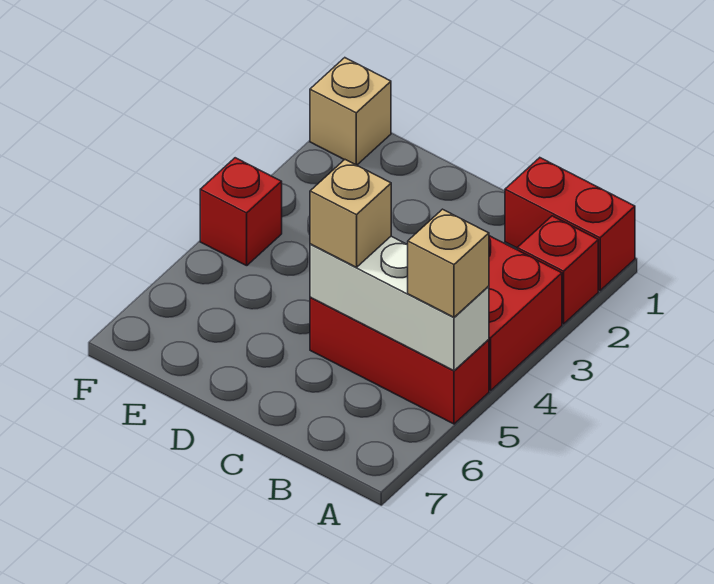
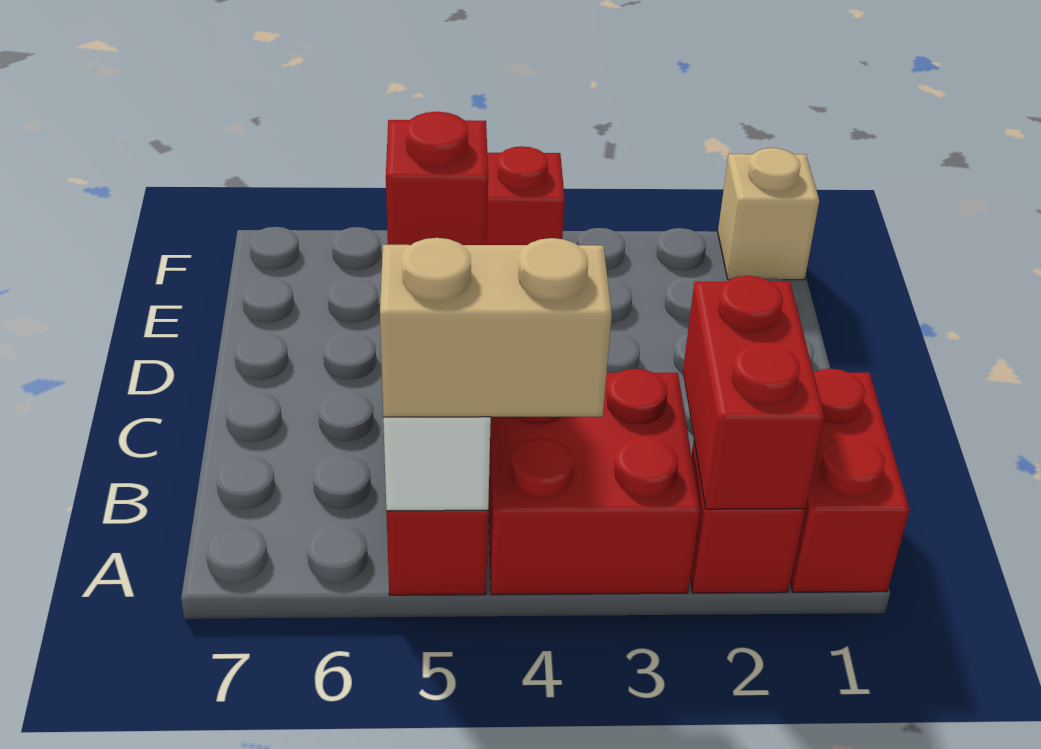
none -> red brick A2:B2 level 2
tan brick A5 level 3 -> tan brick A4:A5 level 3
tan brick C5 level 3 -> red brick C5 level 3

